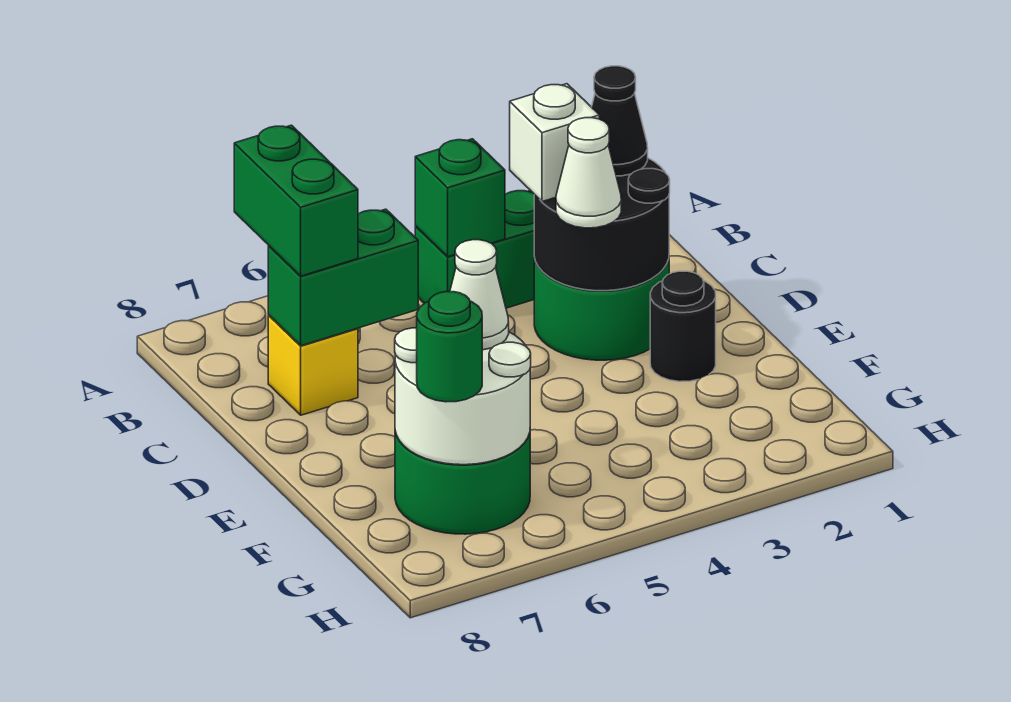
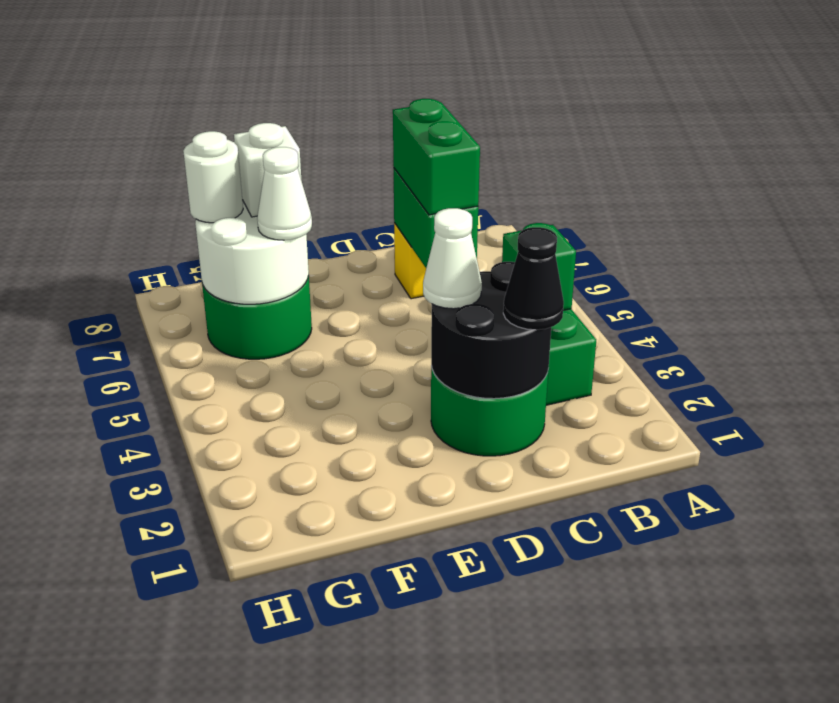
green brick B7:C7 level 3 -> green brick C6:C7 level 3
white brick C3 level 3 -> white brick F7 level 3
black round brick E2 level 1 -> none
green round brick G7 level 3 -> white round brick G7 level 3

